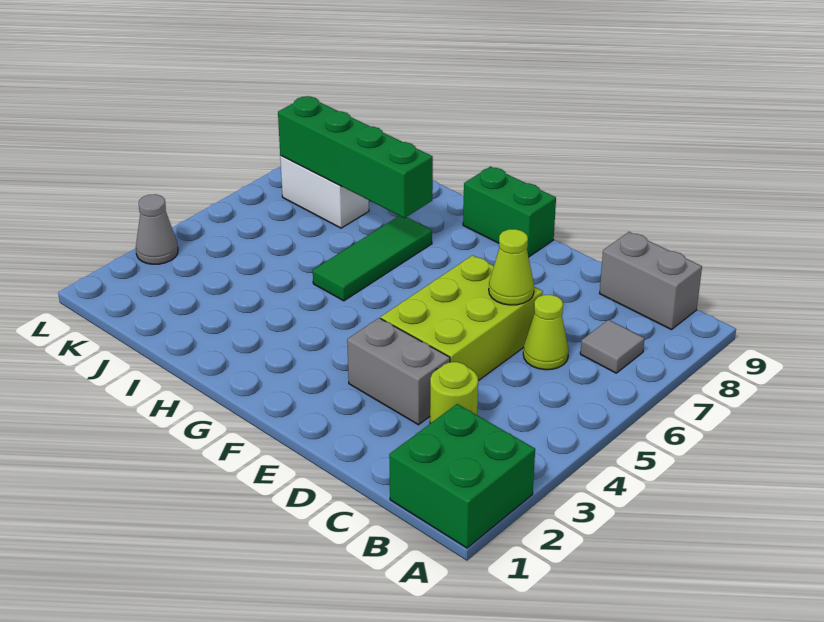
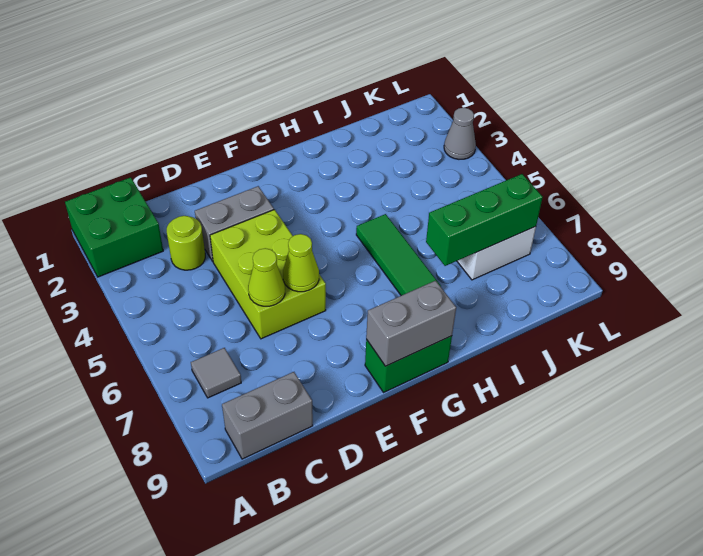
lime cone C6 level 1 -> lime cone E6 level 2
none -> grey brick F9:G9 level 2
green brick H7:K7 level 2 -> green brick I7:K7 level 2

